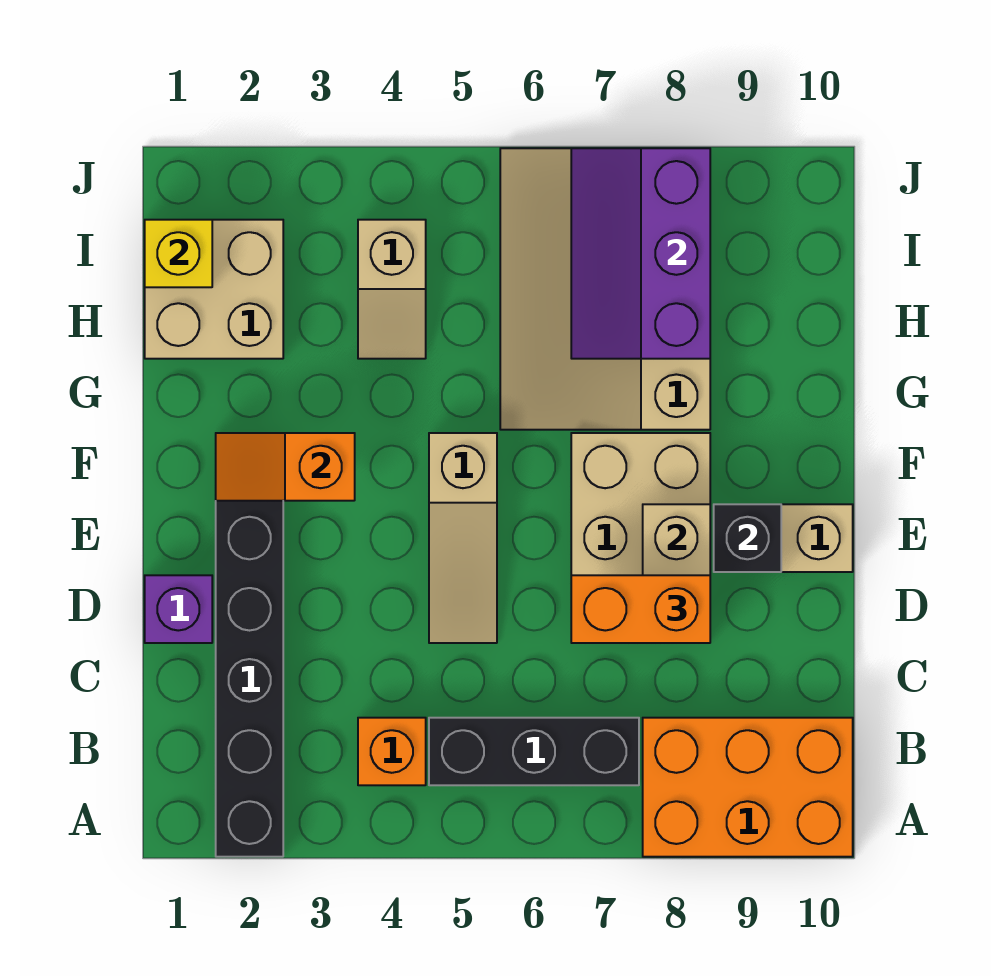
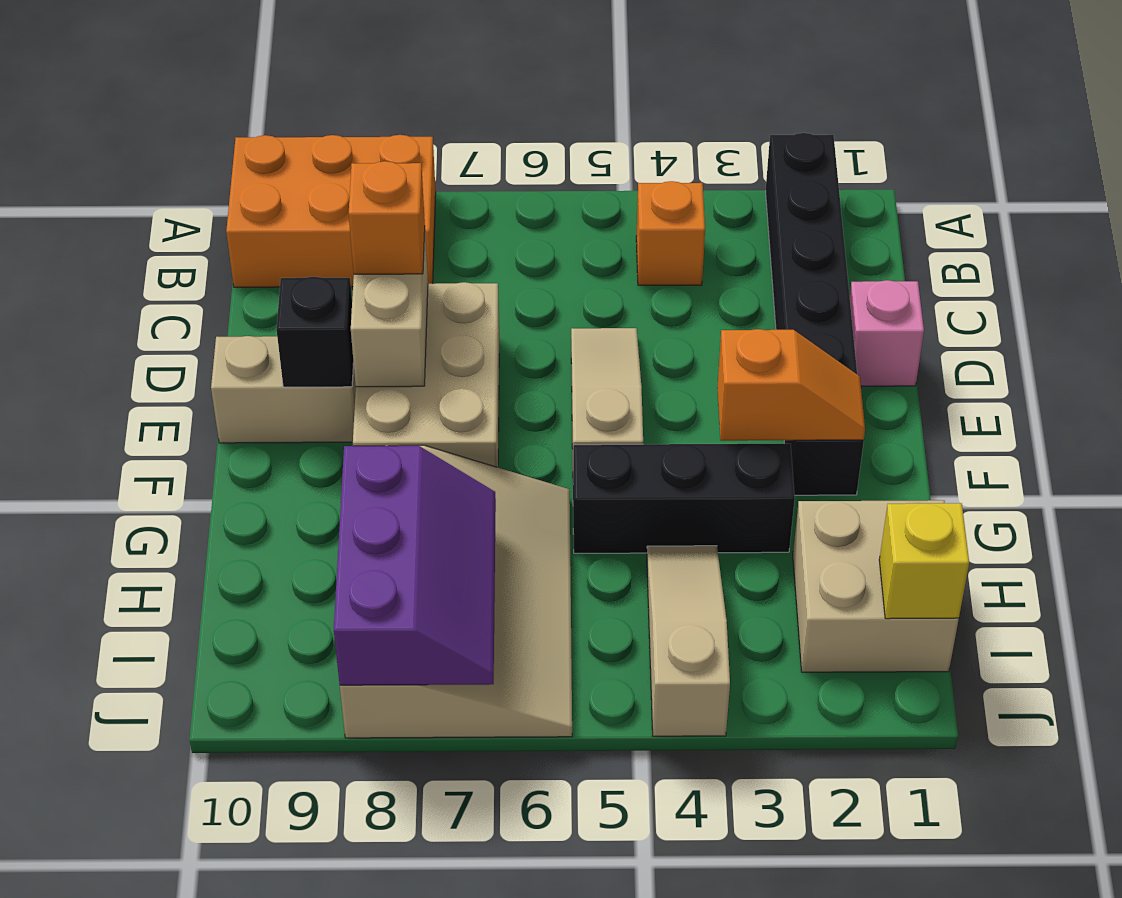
black brick B5:B7 level 1 -> black brick G3:G5 level 1
purple brick D1 level 1 -> pink brick D1 level 1
orange brick D7:D8 level 3 -> orange brick D8 level 3
tan slope H4:I4 level 1 top I -> tan slope H4:J4 level 1 top J

